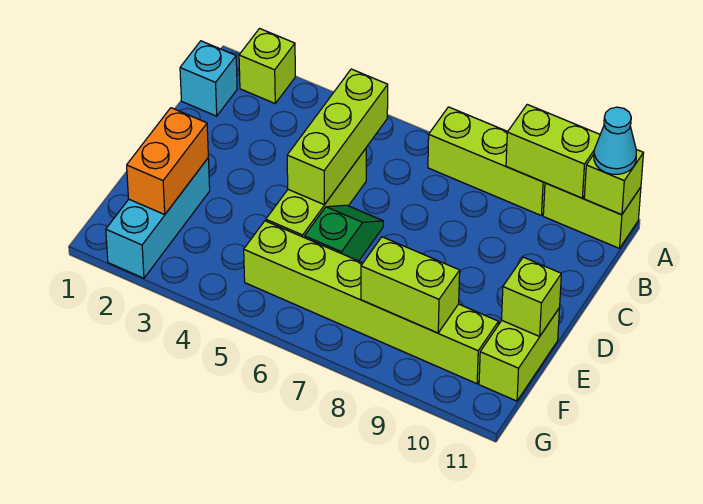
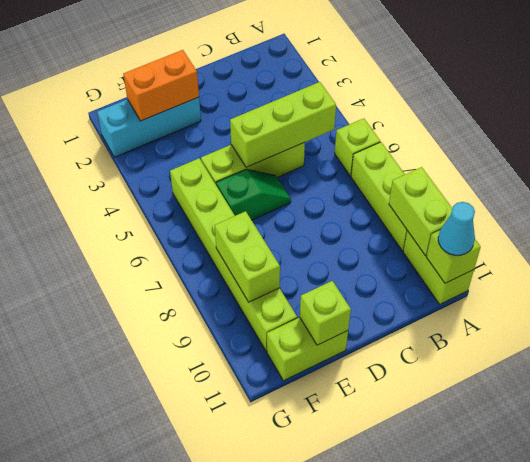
lime brick A2 level 1 -> lime brick A6 level 1
cyan brick B1 level 1 -> none

